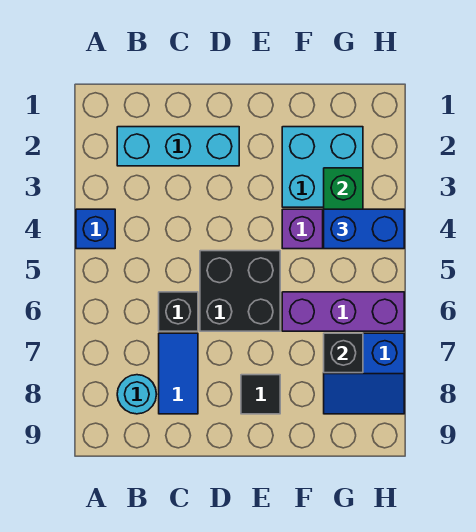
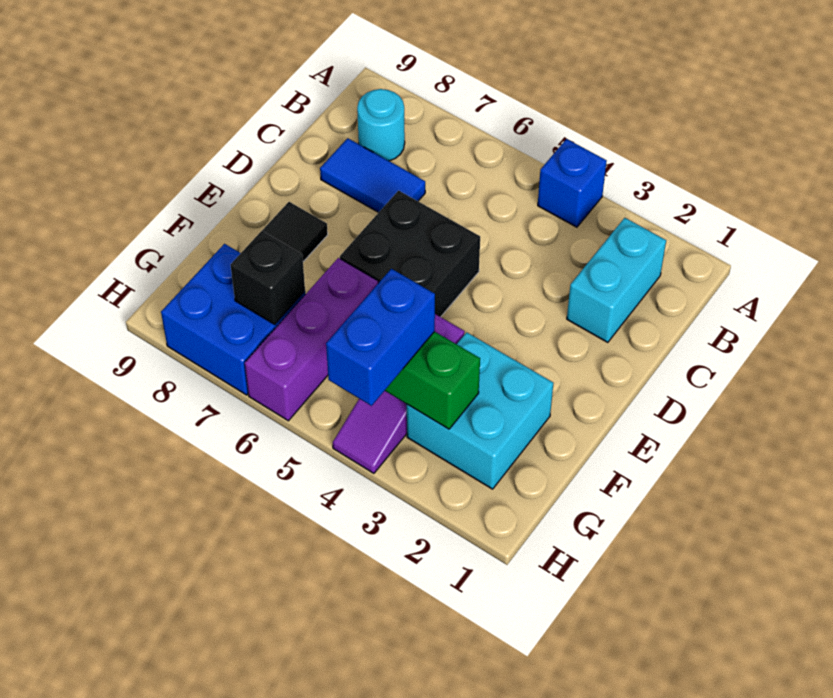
cyan brick B2:D2 level 1 -> cyan brick B2:C2 level 1
black brick C6 level 1 -> none
blue slope G7:H8 level 1 top 7 -> blue brick G7:H8 level 1

